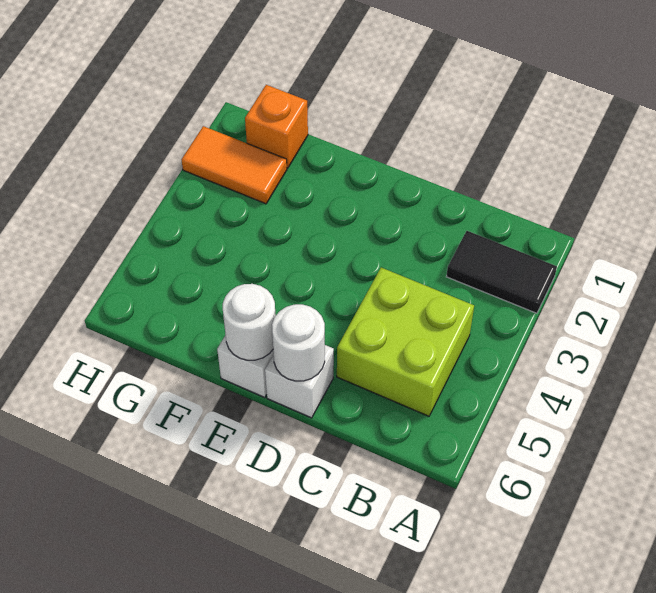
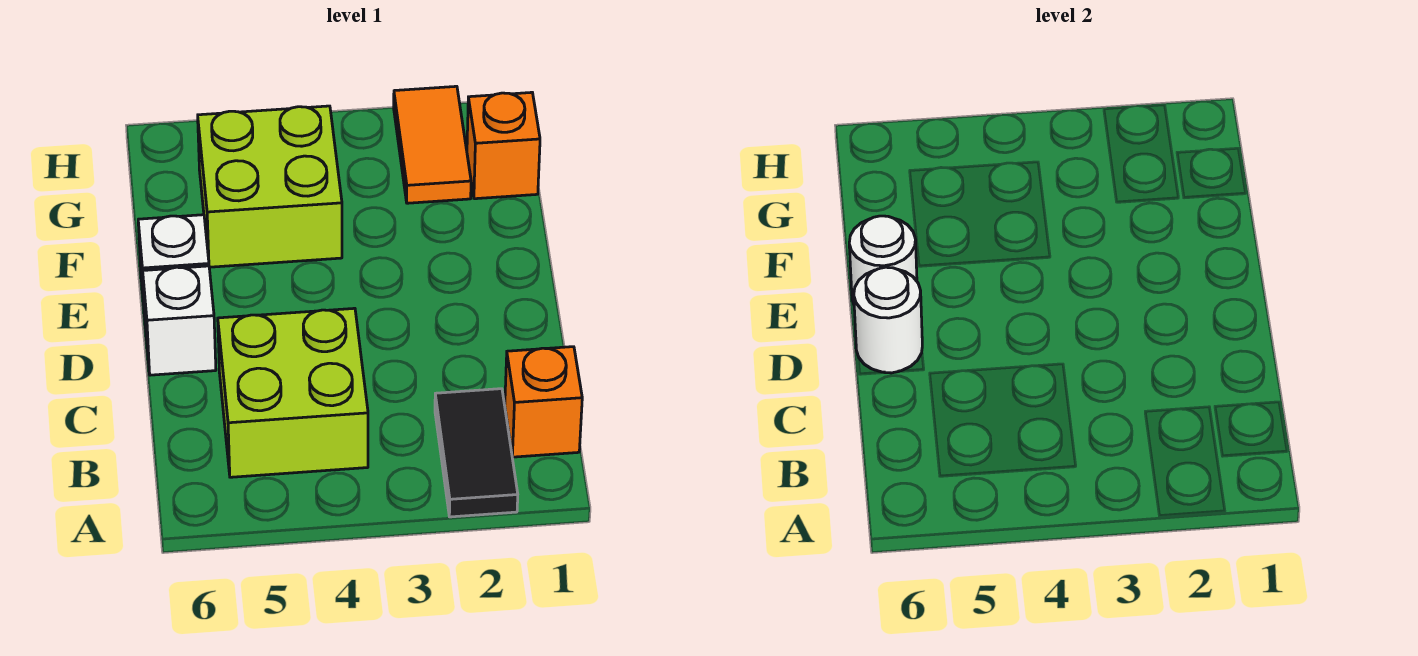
none -> orange brick B1 level 1
none -> lime brick F4:G5 level 1

